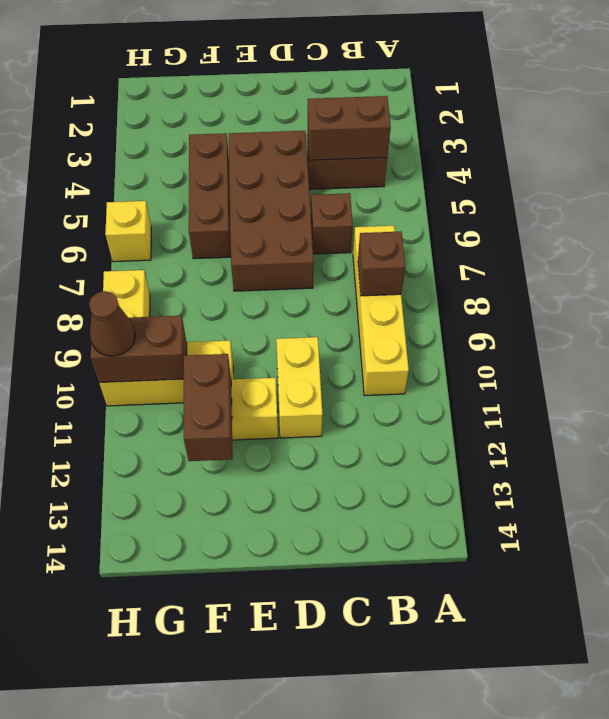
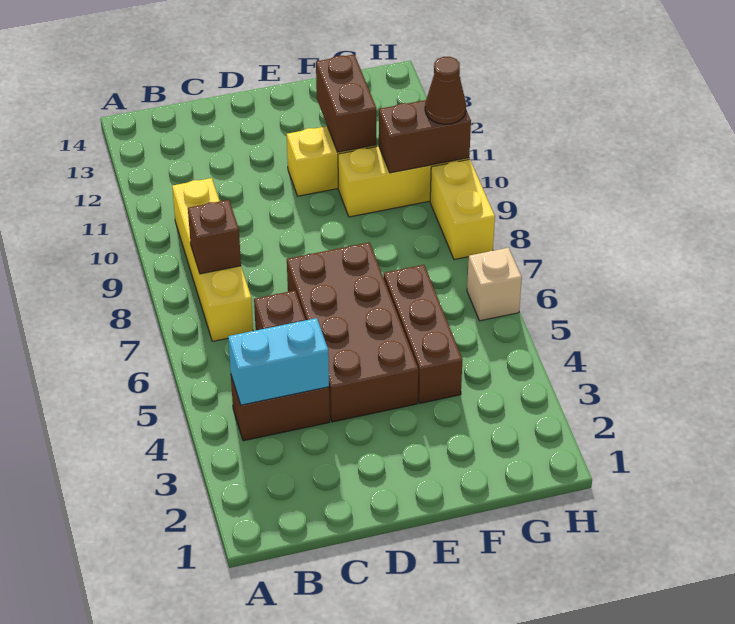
brown brick B4:C4 level 2 -> cyan brick B4:C4 level 2
yellow brick D10:D11 level 1 -> none
yellow brick H6 level 1 -> tan brick H6 level 1

